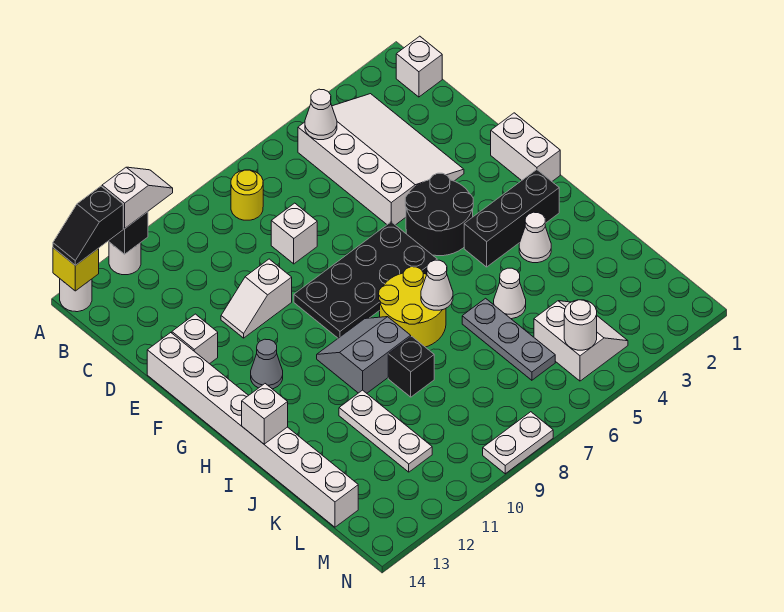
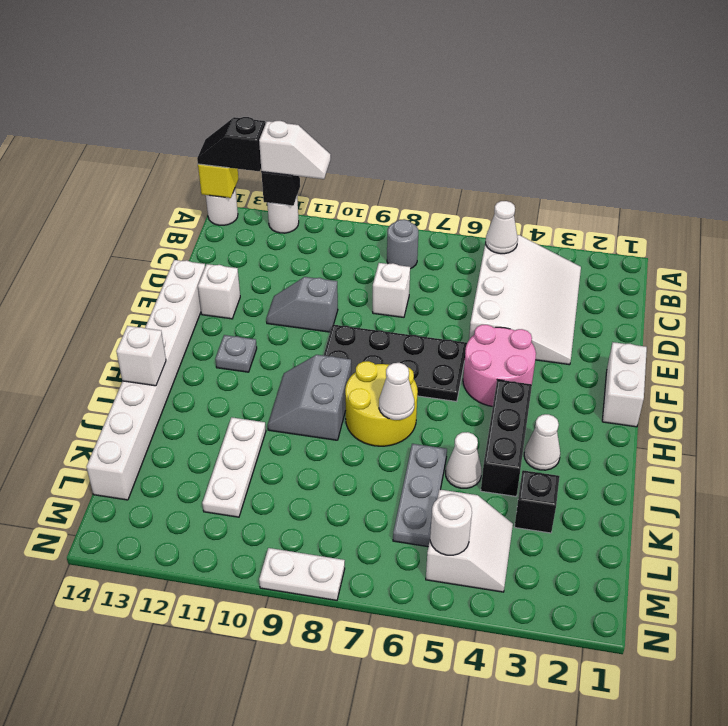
white brick B1 level 1 -> none
yellow round brick B8 level 1 -> grey round brick B8 level 1
white slope E10:E11 level 1 top 10 -> grey slope E10:E11 level 1 top 10
black round brick F4:G5 level 1 -> pink round brick F4:G5 level 1
grey cone G12 level 1 -> grey plate G12 level 1
black brick H2:H4 level 1 -> black brick H4:J4 level 1
grey slope H9:I10 level 1 top I -> grey slope H9:I10 level 1 top 9
black brick J9 level 1 -> black brick K3 level 1

